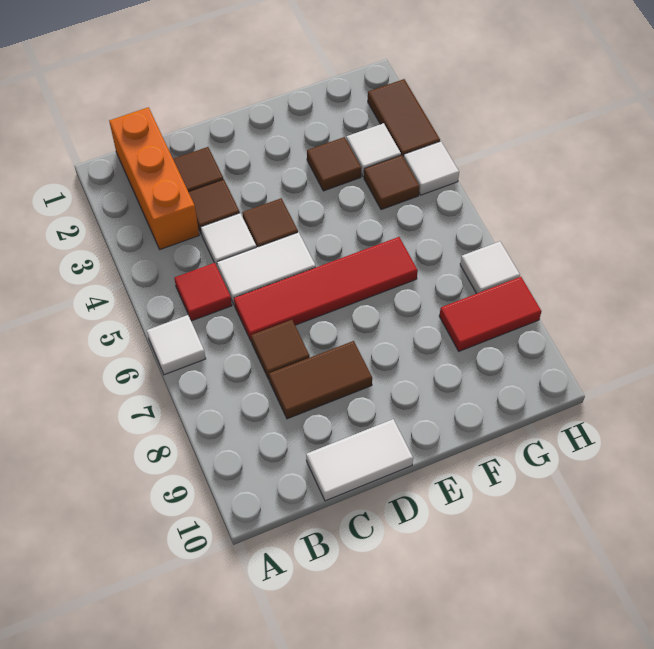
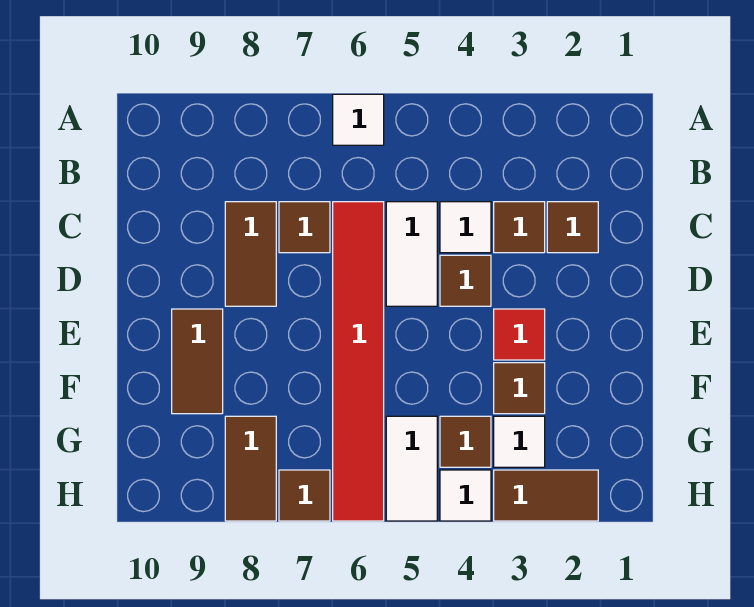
orange brick B1:B3 level 1 -> none
red tile B5 level 1 -> red tile E3 level 1
red tile C6:F6 level 1 -> red tile C6:H6 level 1
white tile C10:D10 level 1 -> white tile G5:H5 level 1
none -> brown tile E9:F9 level 1
red tile G8:H8 level 1 -> brown tile G8:H8 level 1
white tile H7 level 1 -> brown tile H7 level 1

